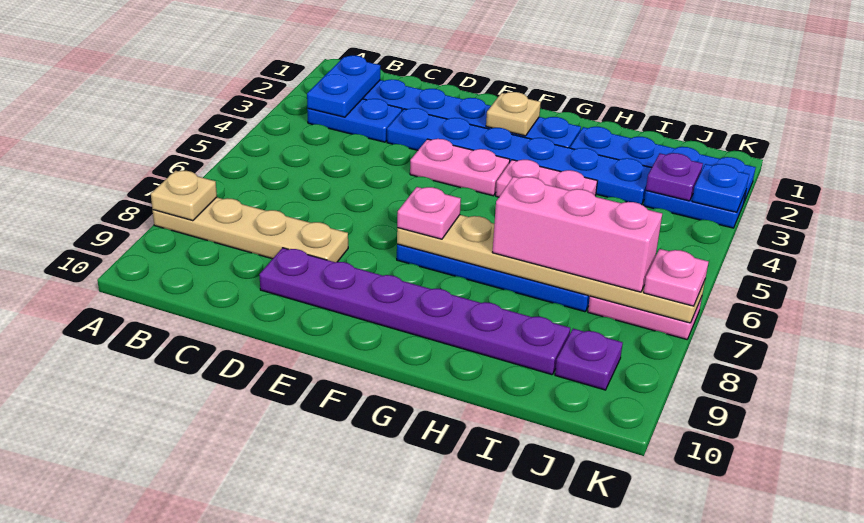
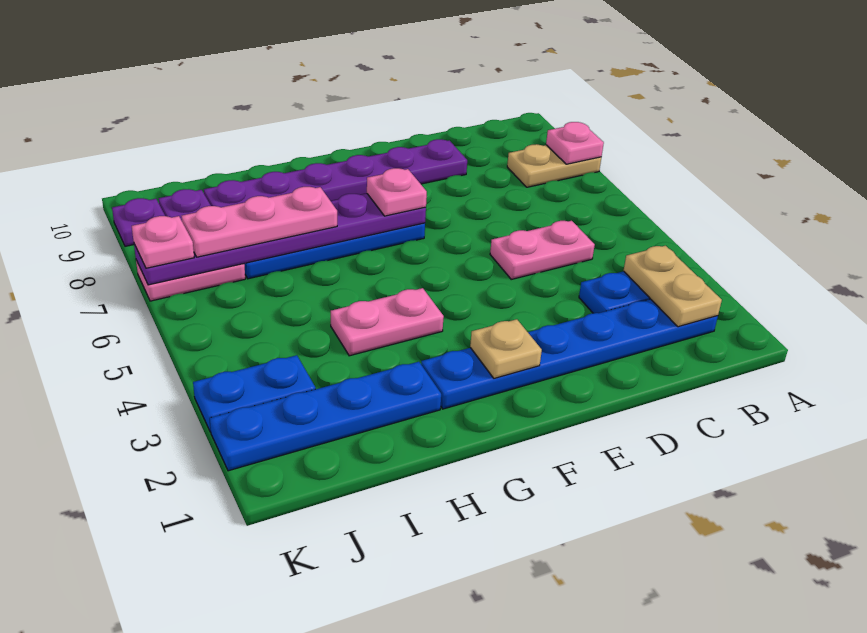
tan plate A8:D8 level 1 -> tan plate A8:B8 level 1
tan plate A8 level 2 -> pink plate A8 level 2
blue plate B2:B3 level 2 -> tan plate B2:B3 level 2
blue plate D3:I3 level 1 -> none
pink plate E4:F4 level 1 -> pink plate C5:D5 level 1
tan plate F7:K7 level 2 -> purple plate F7:K7 level 2
pink brick H7:J7 level 3 -> pink plate H7:J7 level 3
purple plate J3 level 2 -> purple plate K9 level 1
blue plate K3 level 2 -> none

